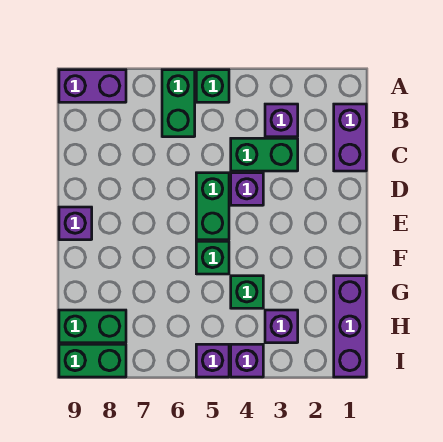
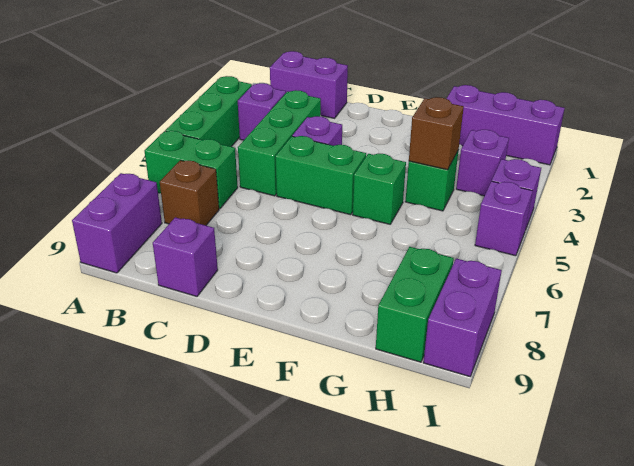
green brick A5 level 1 -> green brick A3:A5 level 1
none -> brown brick B7 level 1
green brick C3:C4 level 1 -> green brick C3:C5 level 1
purple brick E9 level 1 -> purple brick C9 level 1
none -> brown brick G4 level 2
green brick I8:I9 level 1 -> purple brick I8:I9 level 1

